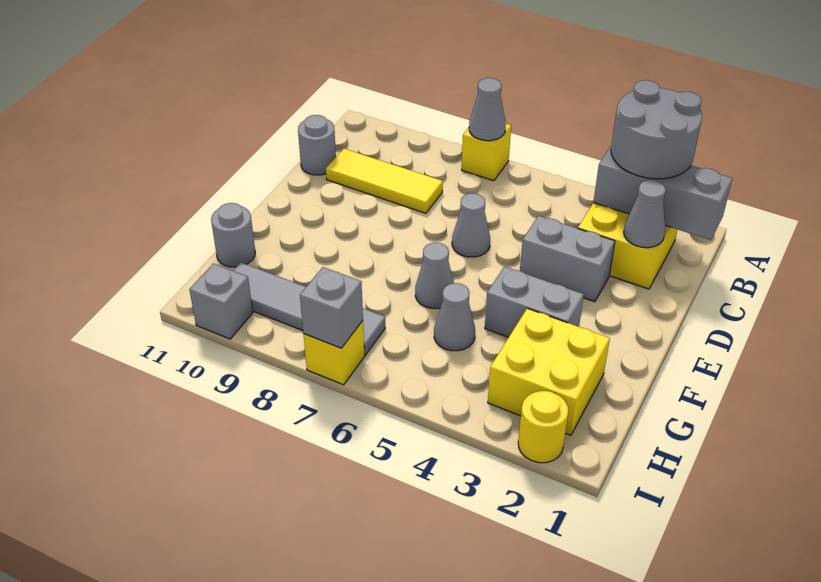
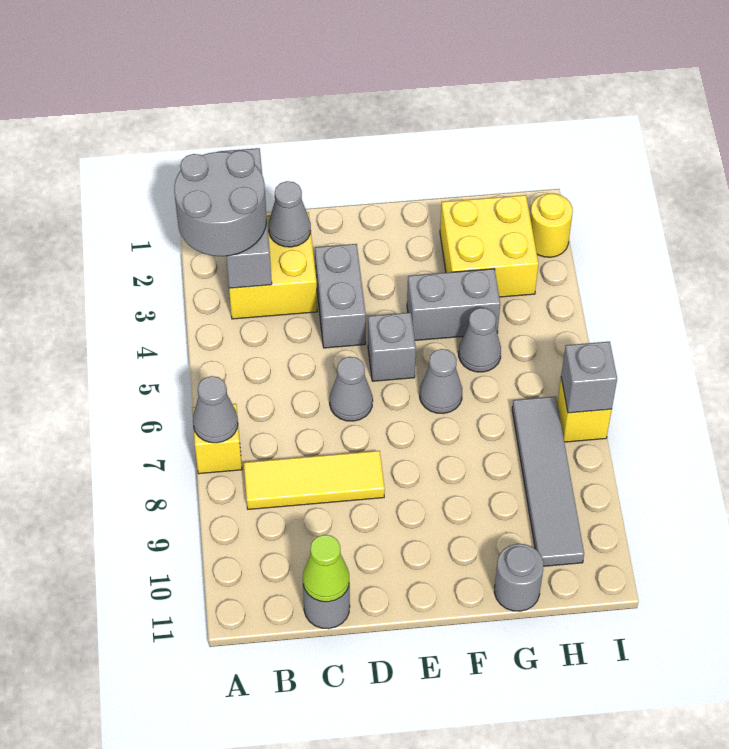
yellow tile C8:C10 level 1 -> yellow tile B8:D8 level 1
none -> lime cone C11 level 2
grey brick F3:F4 level 1 -> grey brick F4:G4 level 1
grey brick I10 level 1 -> grey brick E5 level 1

